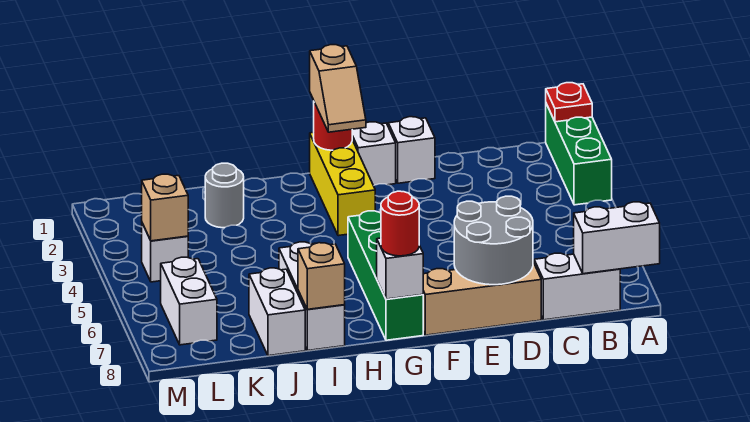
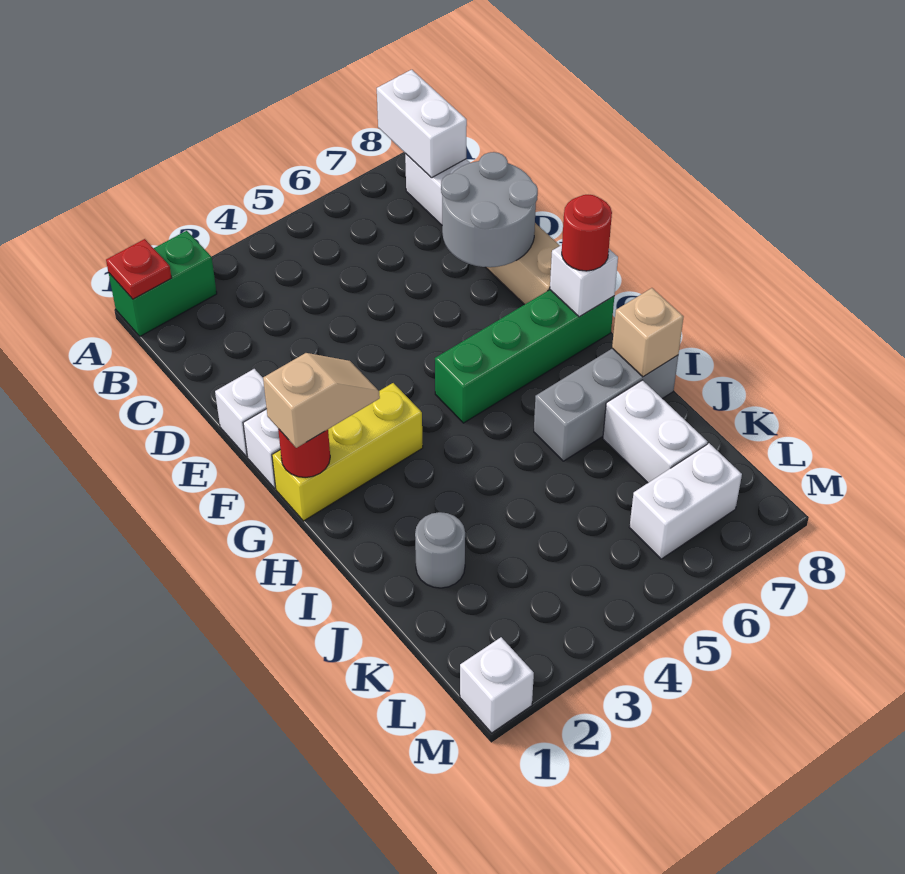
green brick A1:A3 level 1 -> green brick A1:A2 level 1
white brick I6:I8 level 1 -> grey brick I6:I8 level 1
white brick J7:J8 level 1 -> white brick J7:K7 level 1
white brick L4 level 1 -> white brick M1 level 1
tan brick L4 level 2 -> none

